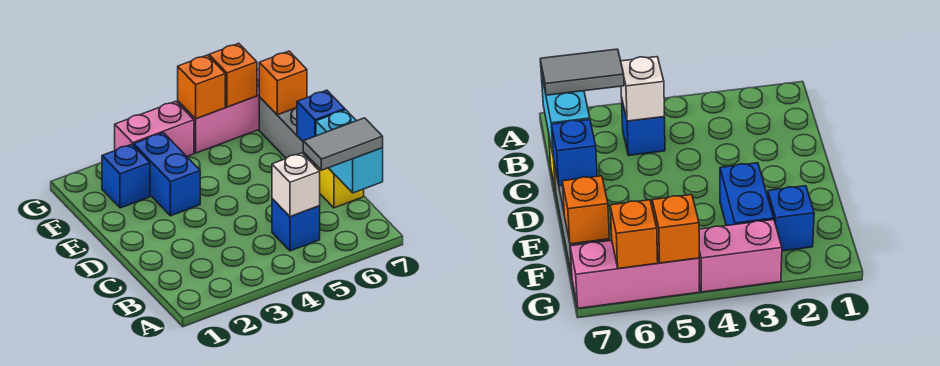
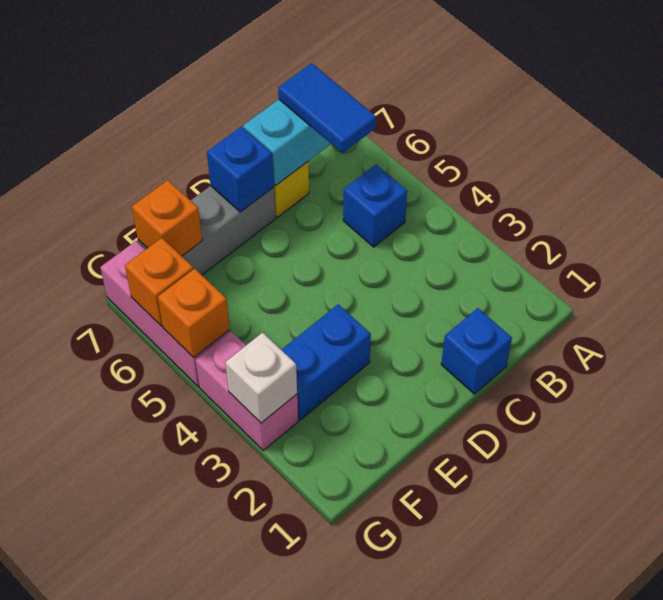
white brick B5 level 2 -> white brick G3 level 2
grey tile B6:B7 level 3 -> blue tile B6:B7 level 3
blue brick F2 level 1 -> blue brick C1 level 1

